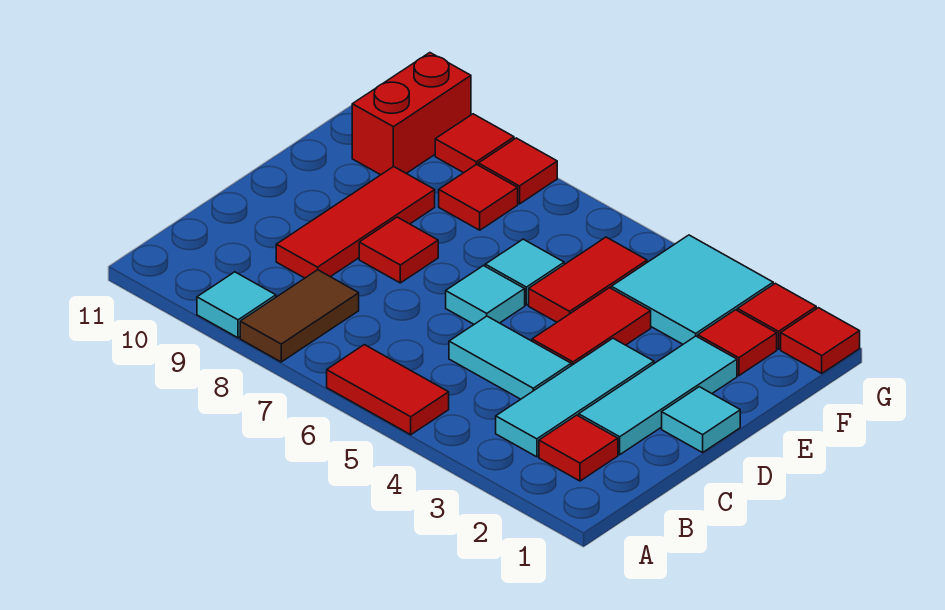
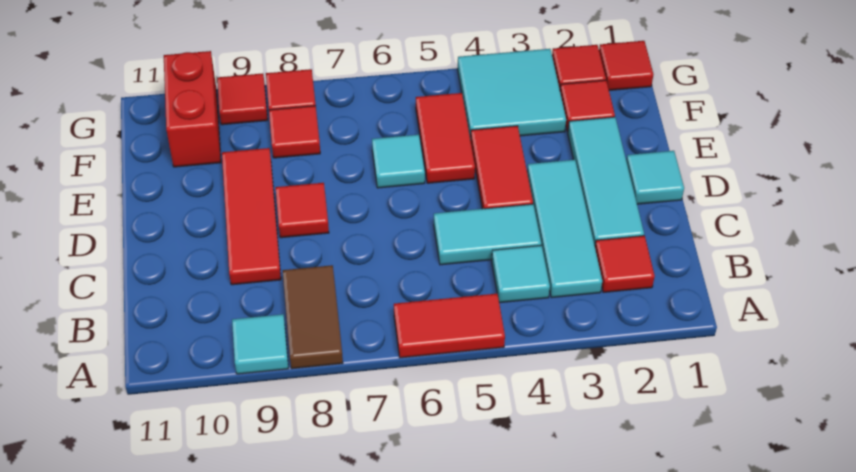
cyan tile D6 level 1 -> cyan tile B4 level 1

